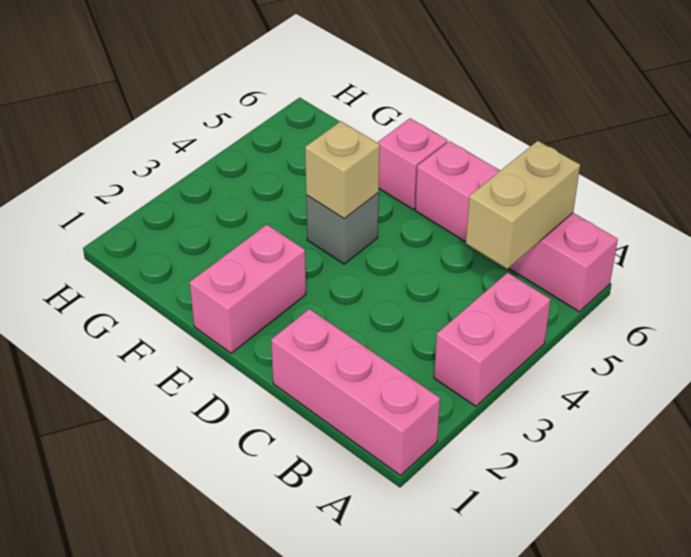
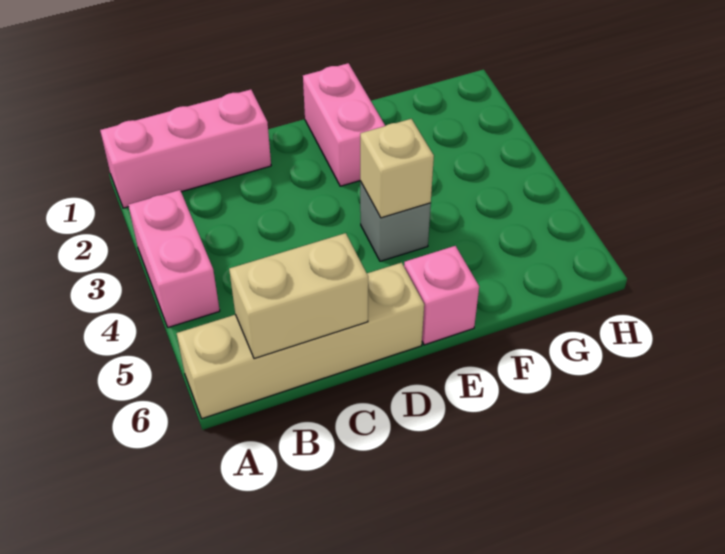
pink brick A6:D6 level 1 -> tan brick A6:D6 level 1
tan brick B5:B6 level 2 -> tan brick B6:C6 level 2

